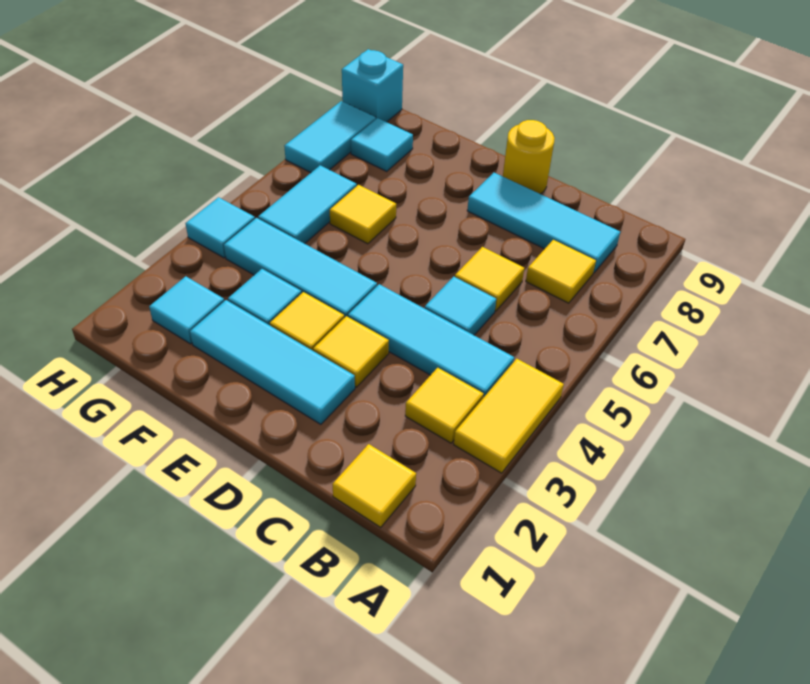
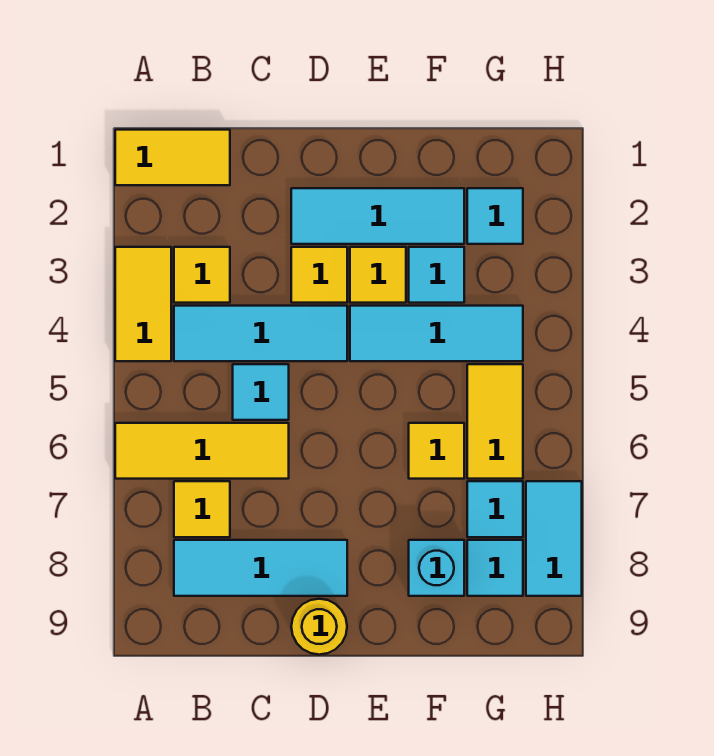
yellow tile B1 level 1 -> yellow tile A1:B1 level 1
yellow tile C6 level 1 -> yellow tile A6:C6 level 1
cyan tile G5:G6 level 1 -> yellow tile G5:G6 level 1
cyan tile H4 level 1 -> cyan tile G7 level 1
cyan brick H9 level 1 -> cyan brick F8 level 1

